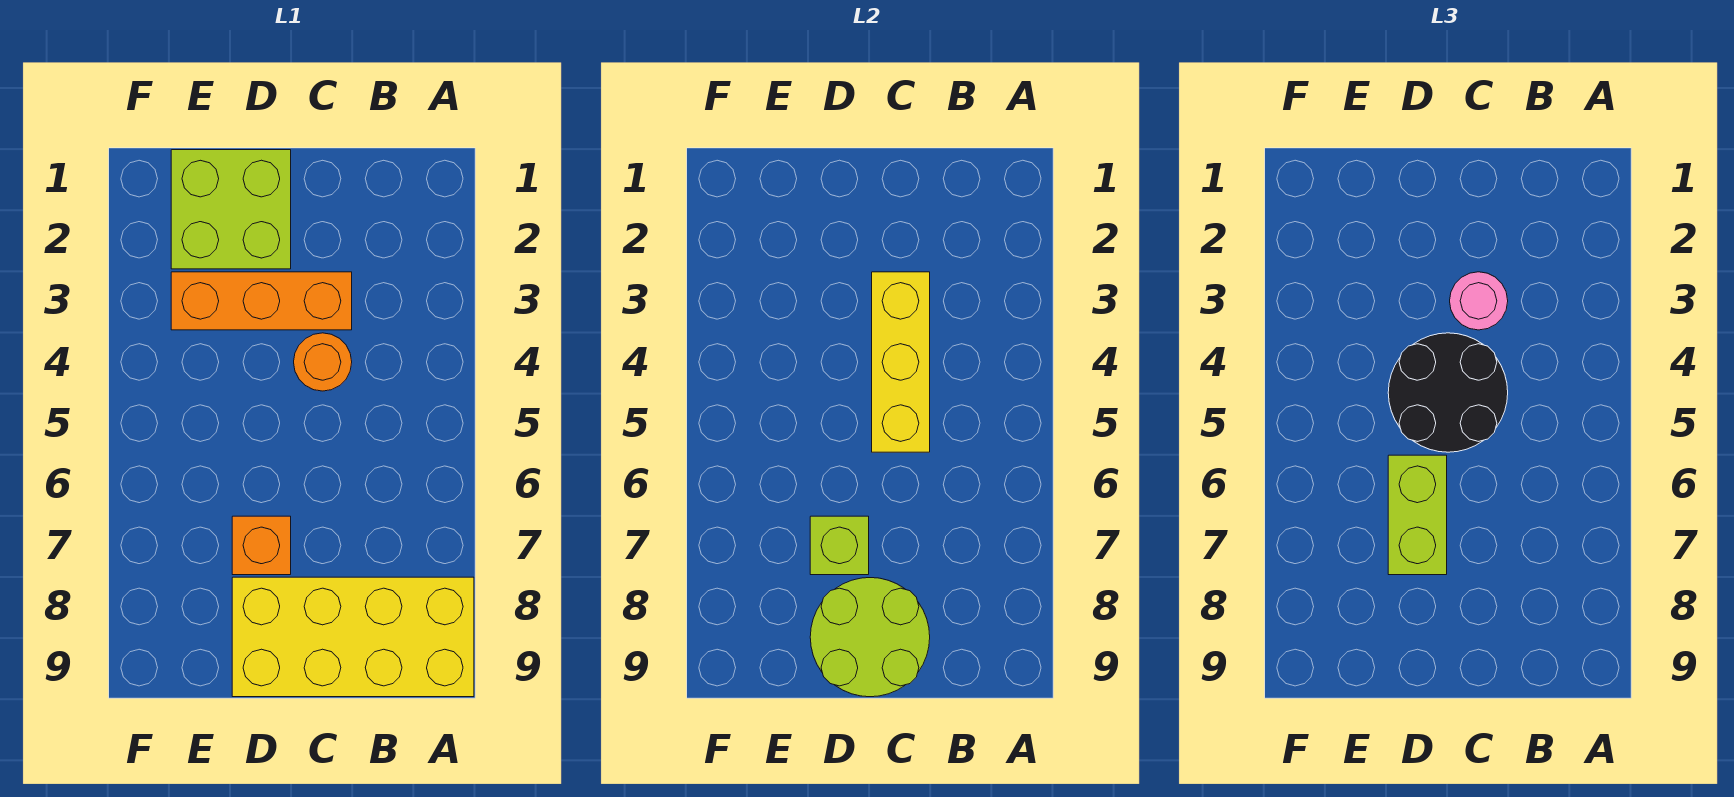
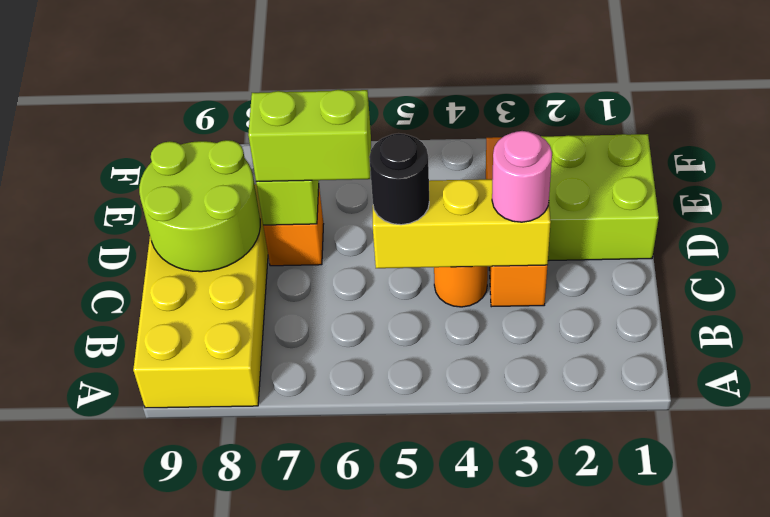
black round brick C4:D5 level 3 -> black round brick C5 level 3

